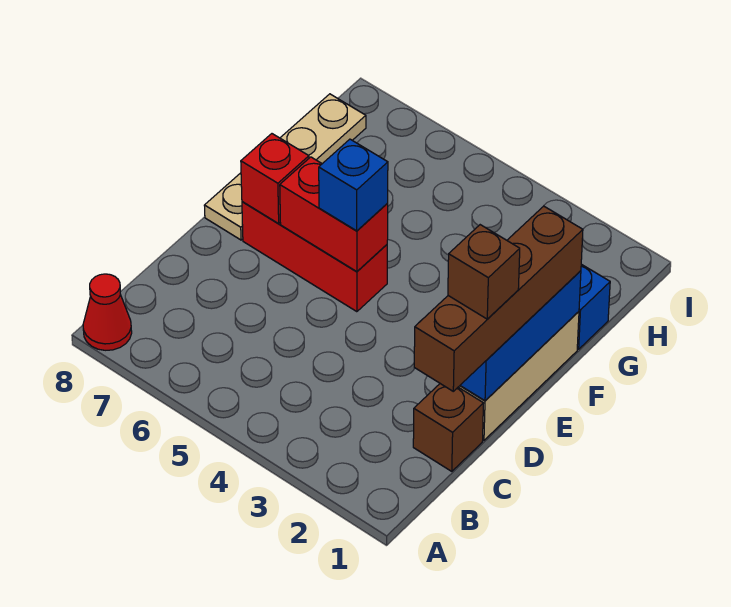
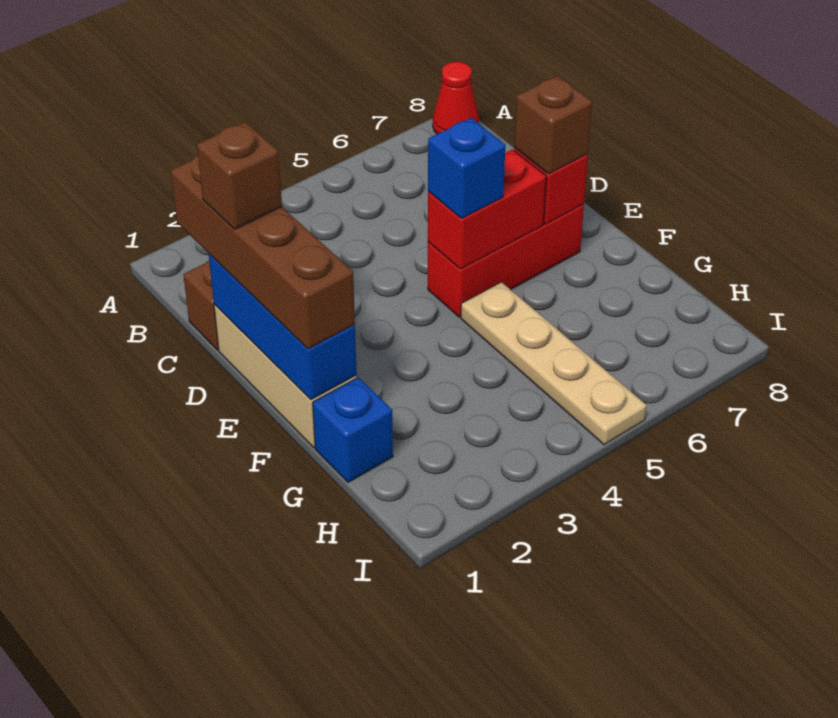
none -> brown brick E7 level 3
tan plate E8:H8 level 1 -> tan plate F5:I5 level 1

